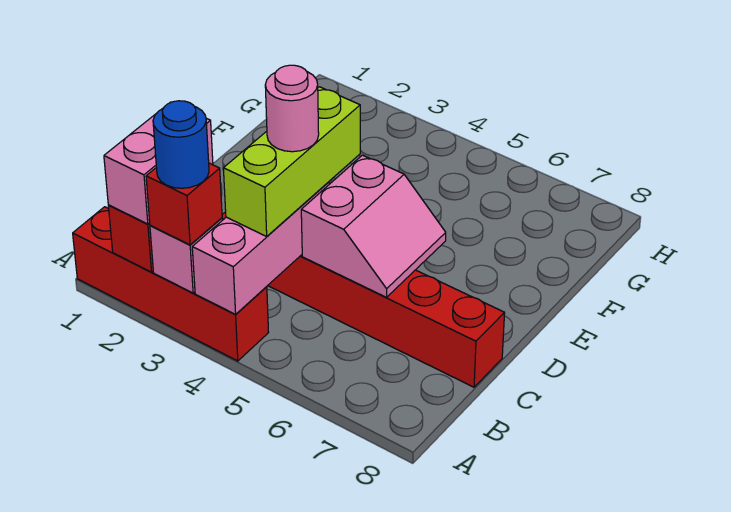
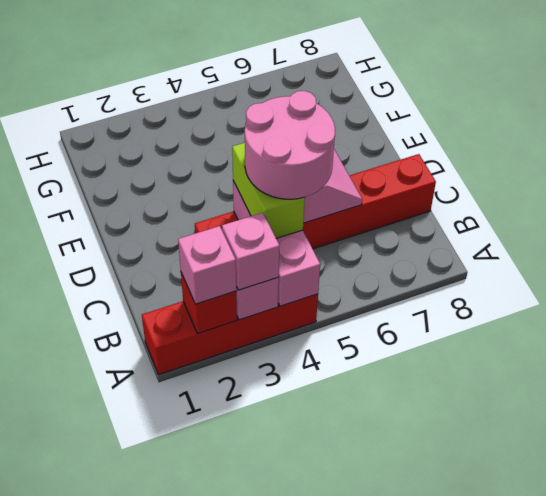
pink brick A2:B2 level 3 -> pink brick A2 level 3
red brick A3 level 3 -> pink brick A3 level 3
blue round brick A3 level 4 -> none
lime brick B4:D4 level 3 -> lime brick B4:C4 level 3
pink round brick C4 level 4 -> pink round brick B4:C5 level 4

